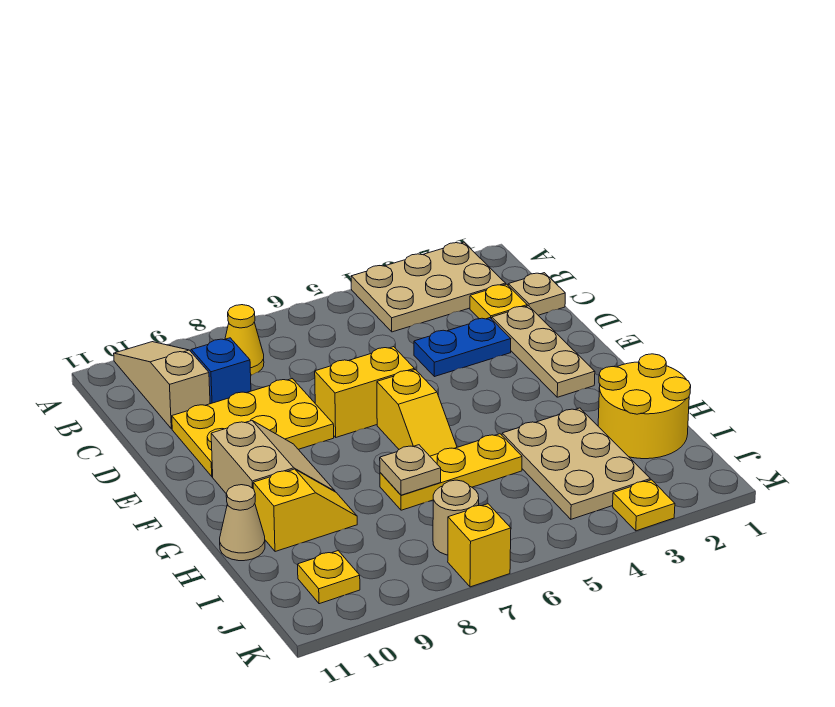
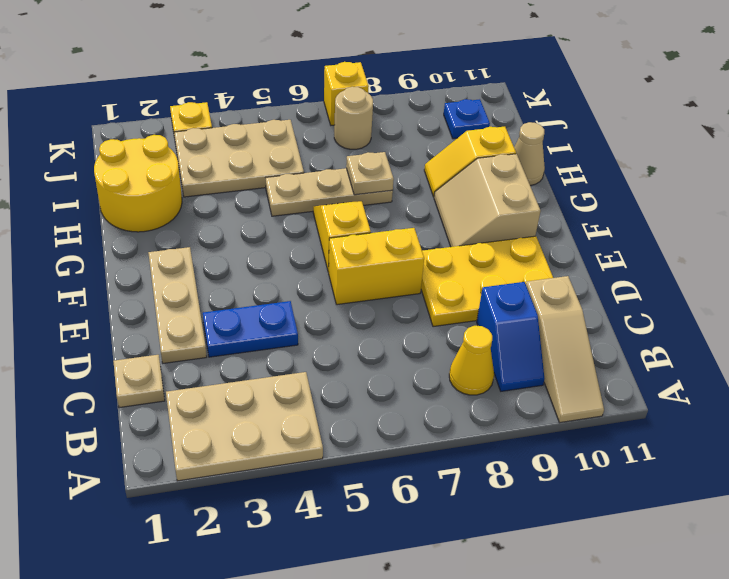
yellow plate C2 level 1 -> none
tan plate H3:J4 level 1 -> tan plate I3:J5 level 1
yellow plate H5:H7 level 1 -> tan plate H5:H7 level 1
yellow plate J10 level 1 -> blue plate J10 level 1

